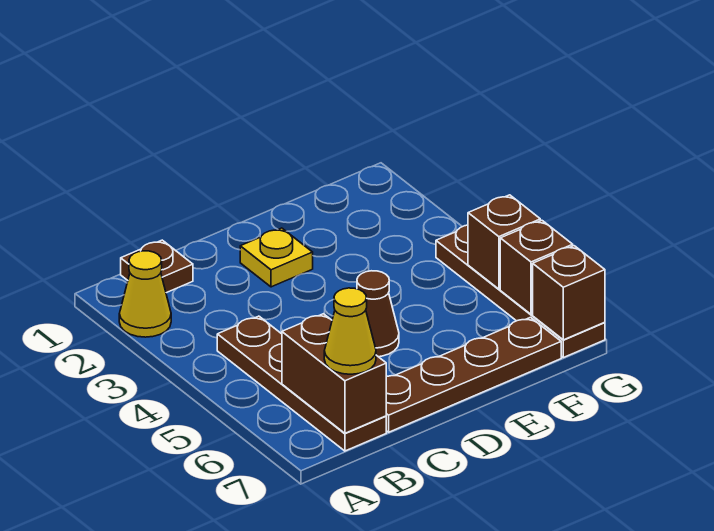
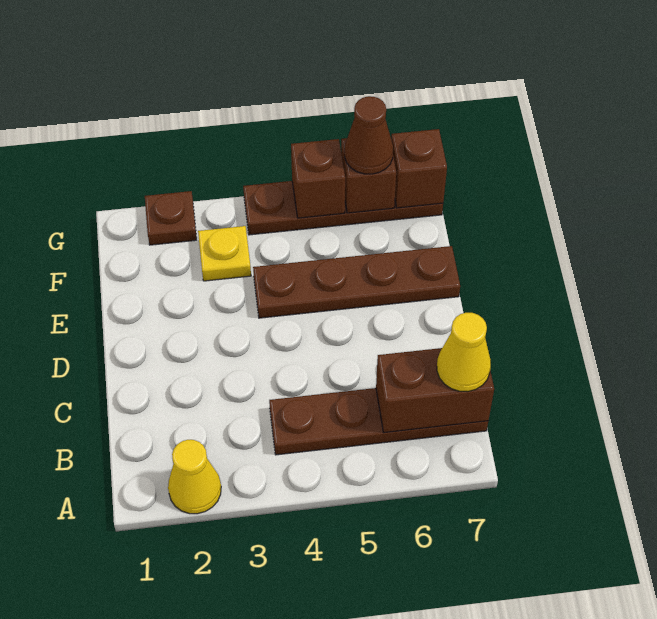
brown plate B1 level 1 -> brown plate G2 level 1
brown plate C7:F7 level 1 -> brown plate E4:E7 level 1
yellow plate D2 level 1 -> yellow plate F3 level 1
brown cone D5 level 1 -> brown cone G6 level 3

